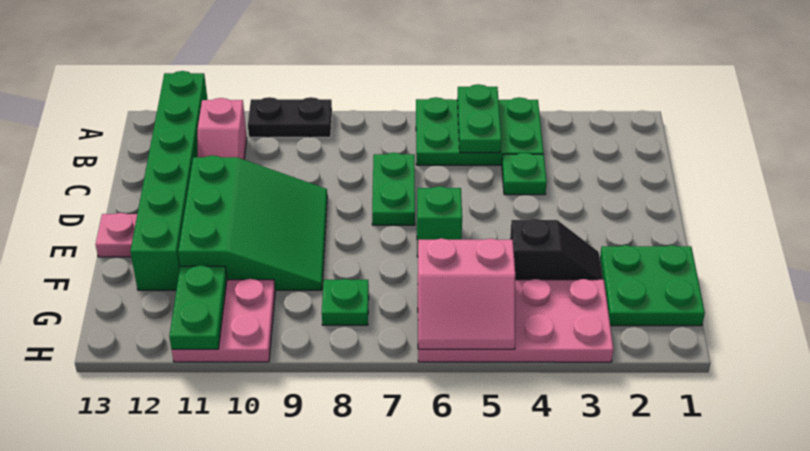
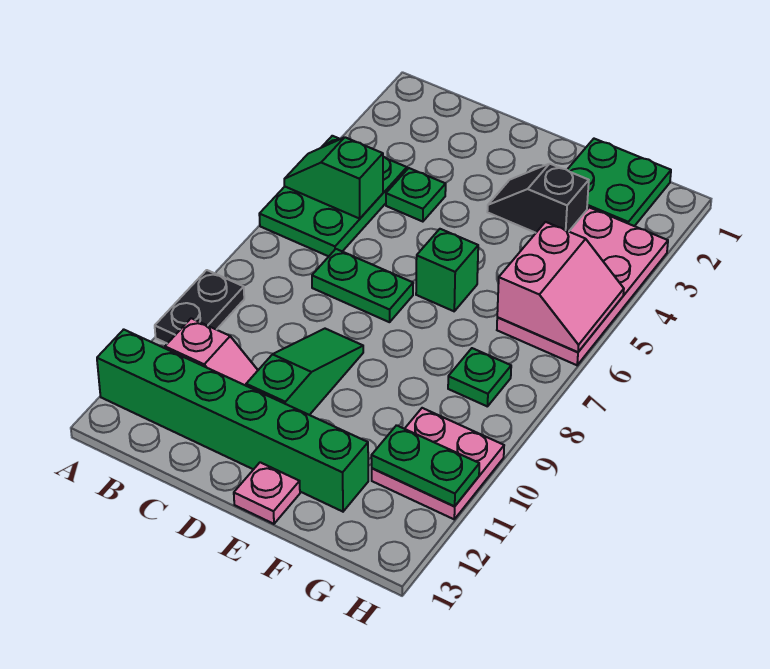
green plate A5:B5 level 2 -> green slope A5:B5 level 2 top B
green slope D9:F11 level 1 top 11 -> green slope D9:D11 level 1 top 11
black slope F3:F4 level 1 top 4 -> black slope E3:F3 level 1 top F

